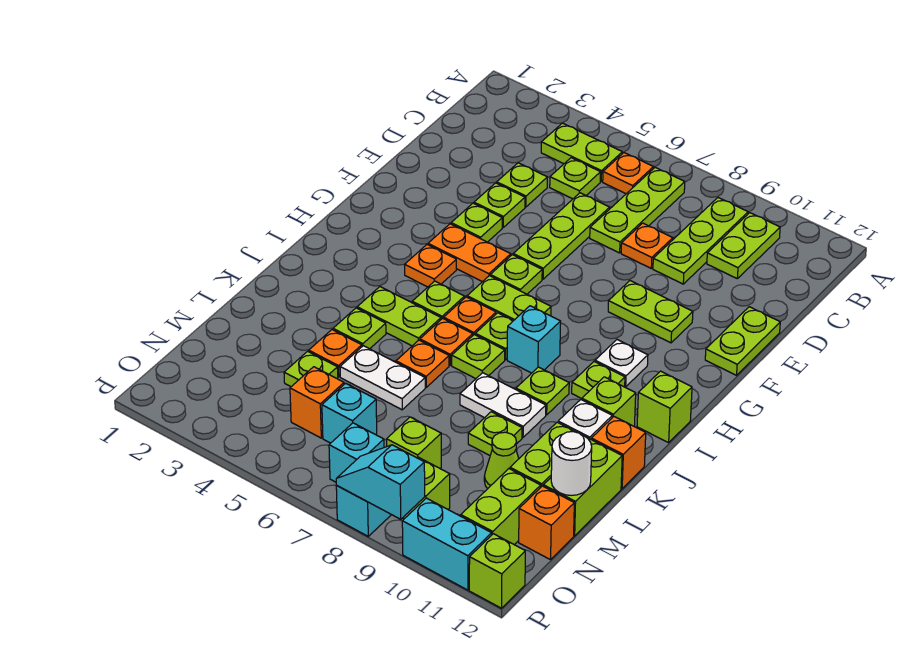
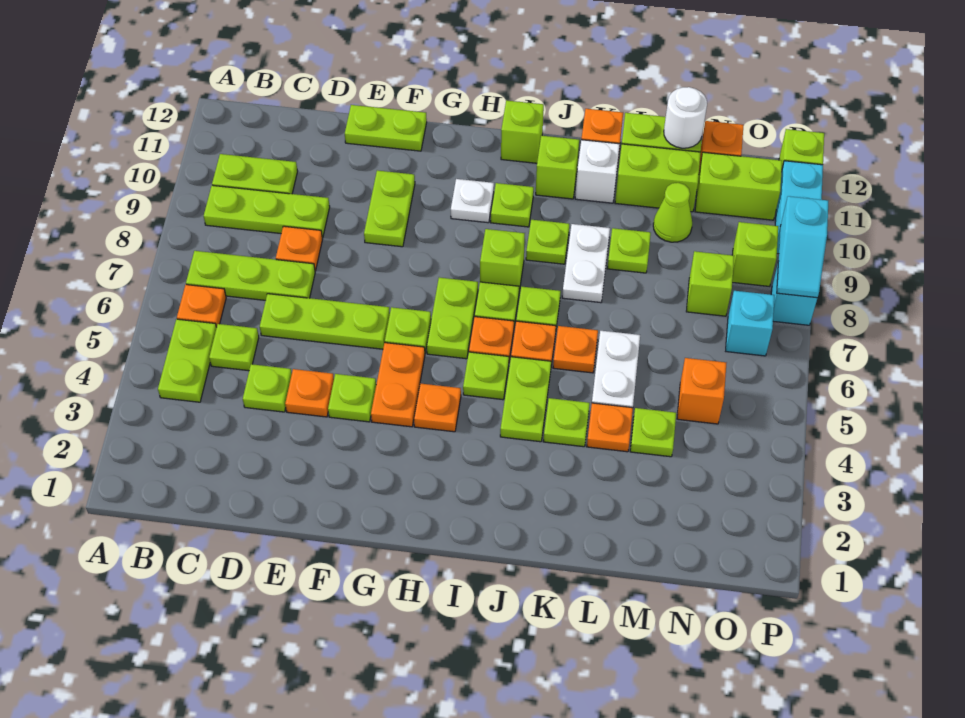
lime plate E4 level 1 -> orange plate E4 level 1
cyan brick I8 level 1 -> lime brick I8 level 1
cyan brick N6 level 1 -> none

